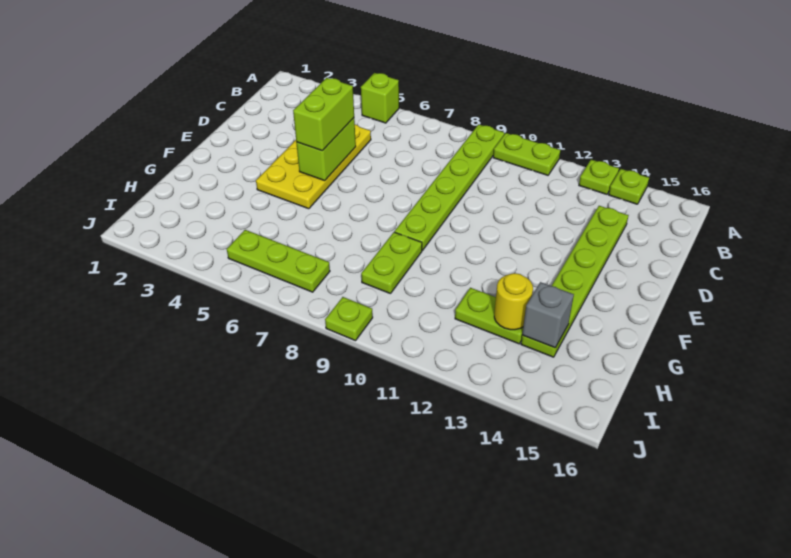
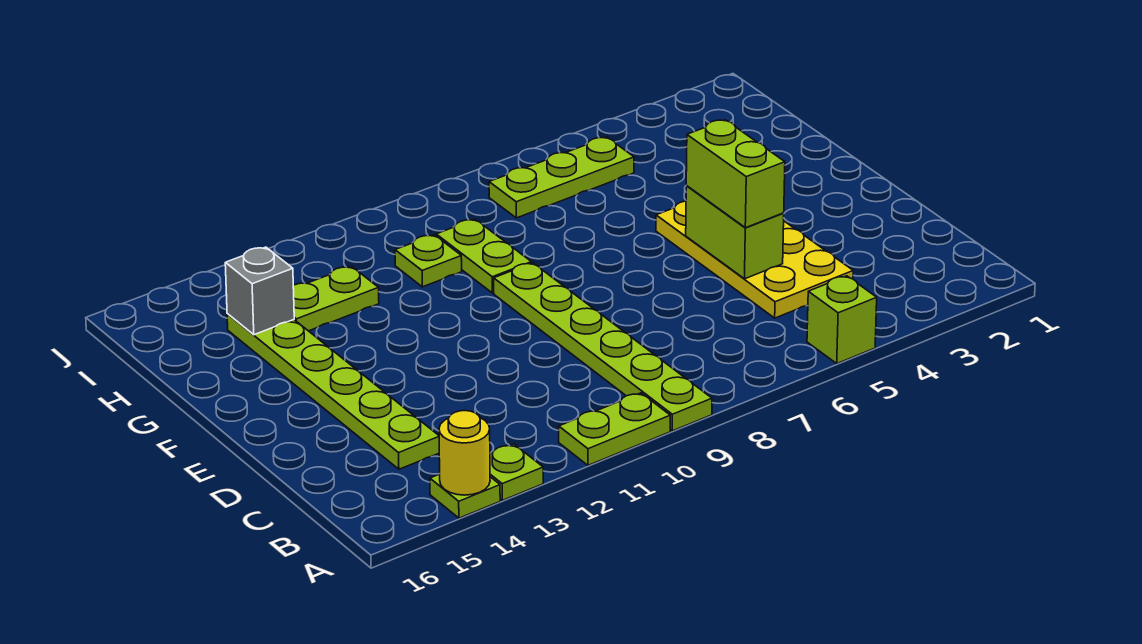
yellow round brick H13 level 2 -> yellow round brick A14 level 2
lime plate J9 level 1 -> lime plate H10 level 1

